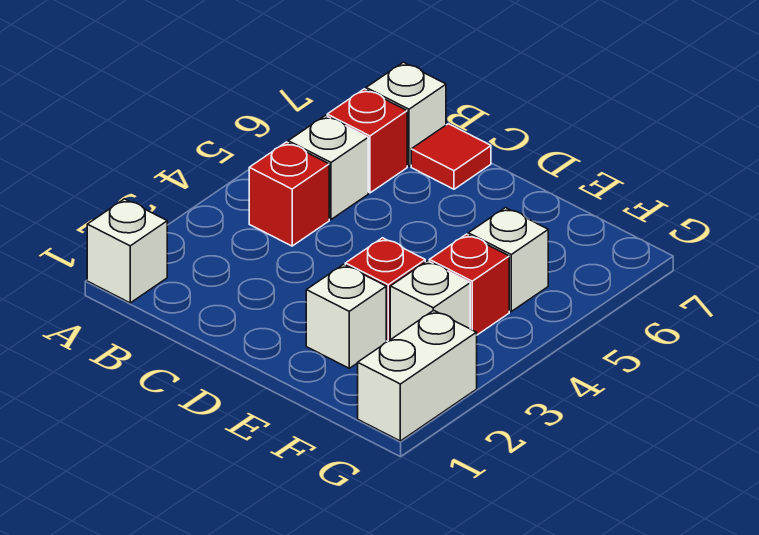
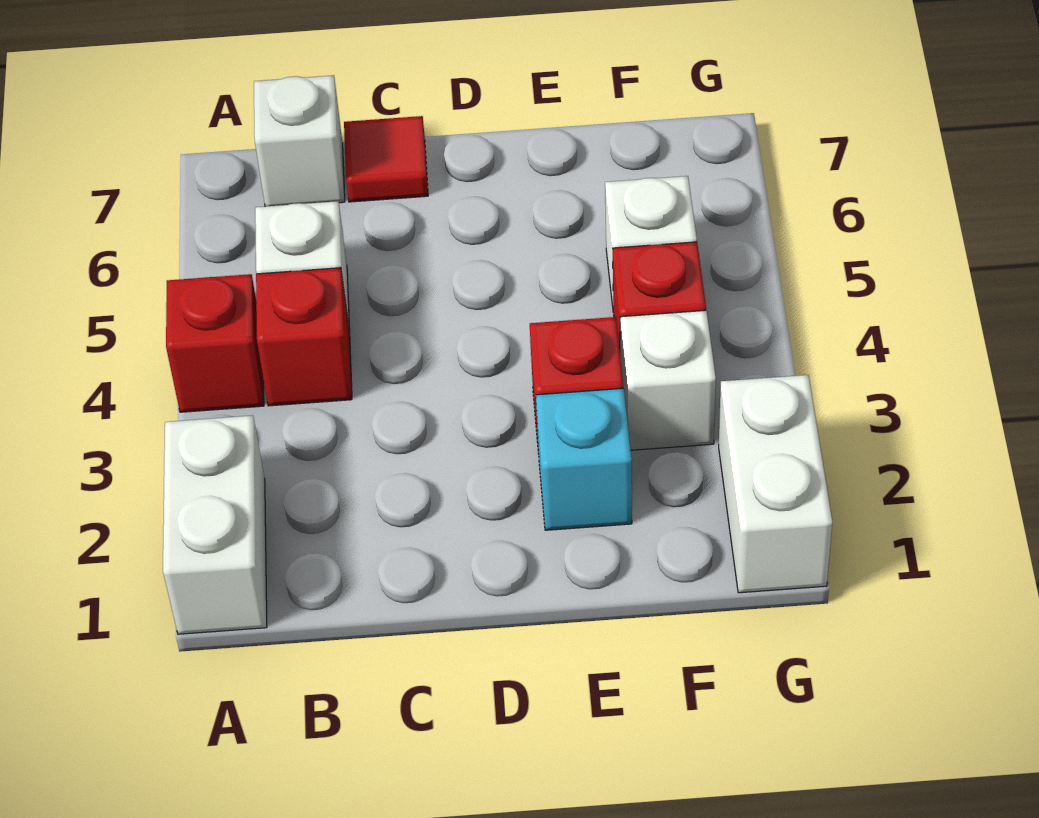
white brick A1 level 1 -> white brick A1:A2 level 1
red brick B6 level 1 -> red brick A4 level 1
white brick E2 level 1 -> cyan brick E2 level 1

